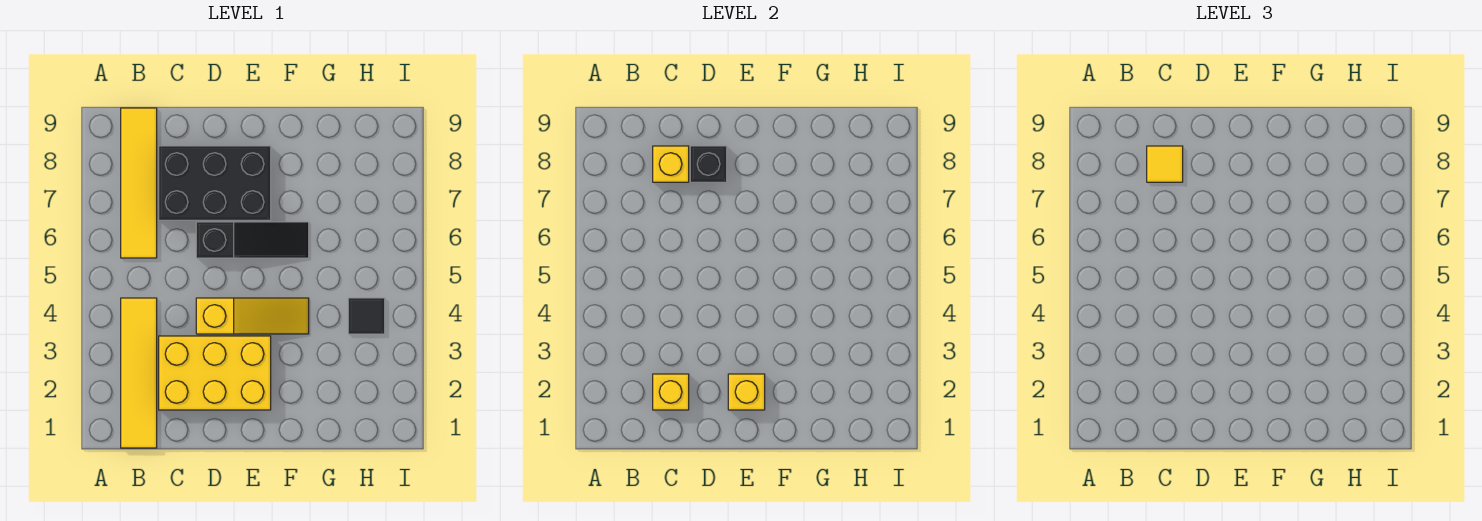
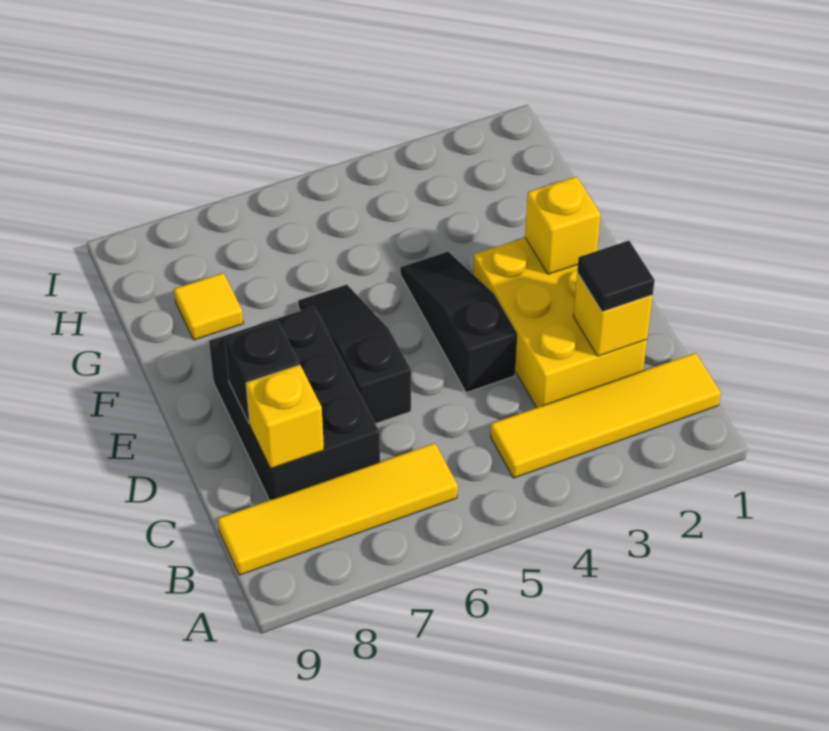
yellow tile C8 level 3 -> yellow tile G8 level 1
yellow slope D4:F4 level 1 top D -> black slope D4:F4 level 1 top D
black tile H4 level 1 -> black tile C2 level 3

